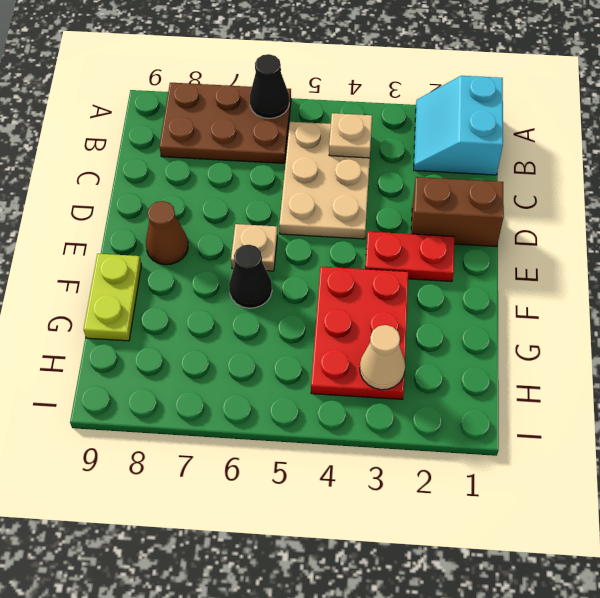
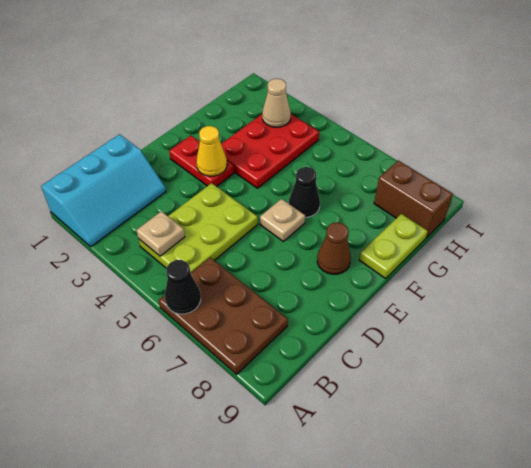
cyan slope A1:B2 level 1 top 1 -> cyan slope A1:C2 level 1 top 1
tan plate B4:D5 level 1 -> lime plate B4:D5 level 1
brown brick D1:D2 level 1 -> brown brick H8:H9 level 1
none -> yellow cone E3 level 2

